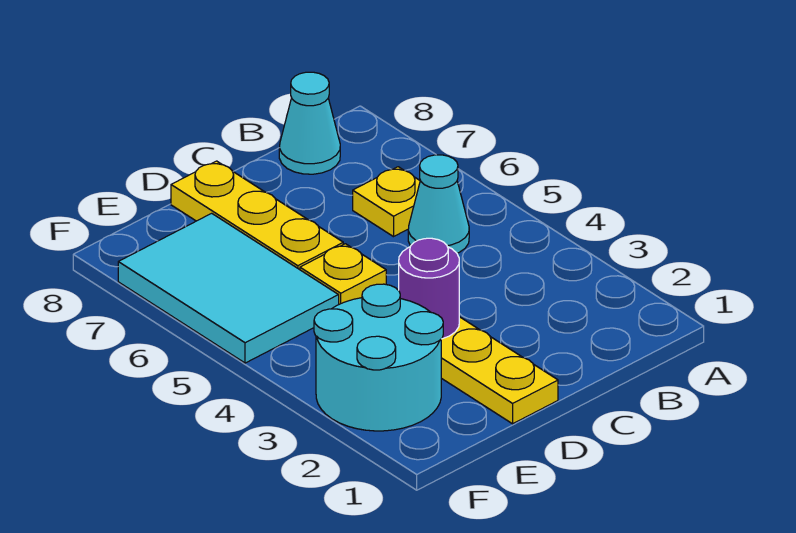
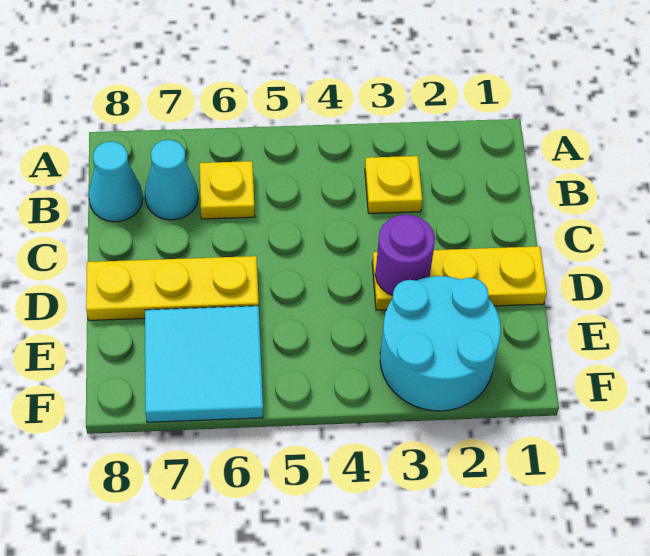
cyan cone B5 level 1 -> cyan cone B7 level 1
yellow plate D5 level 1 -> yellow plate B3 level 1
cyan tile E5:F7 level 1 -> cyan tile E6:F7 level 1

